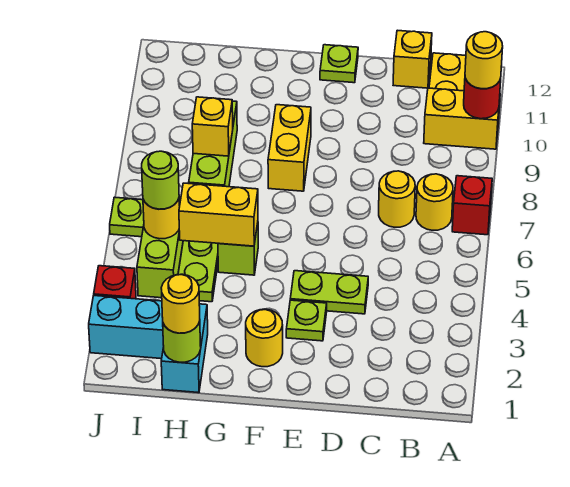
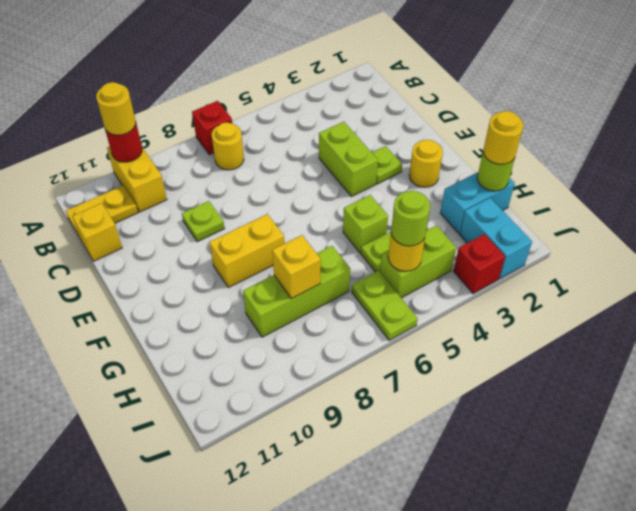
yellow round brick C7 level 1 -> none
lime plate D4:E4 level 1 -> lime brick D4:E4 level 1
lime plate E12 level 1 -> lime plate D9 level 1
yellow brick G5:H5 level 2 -> none

